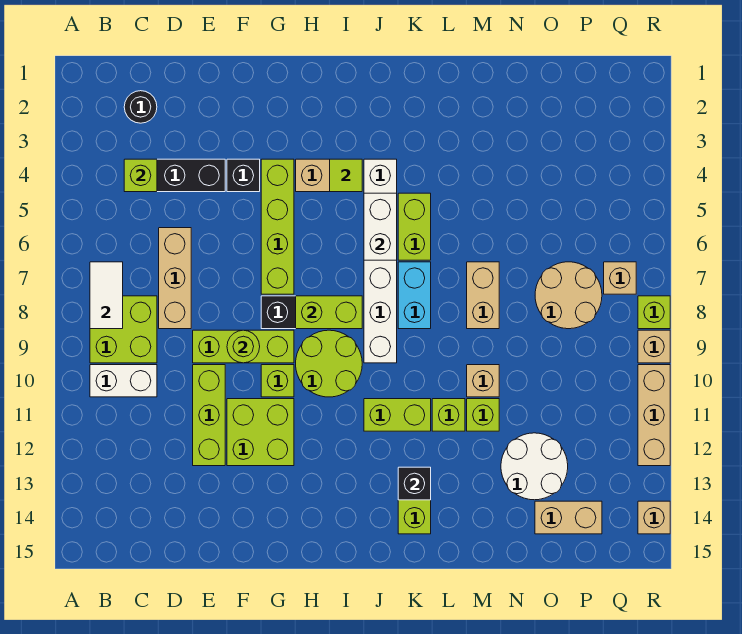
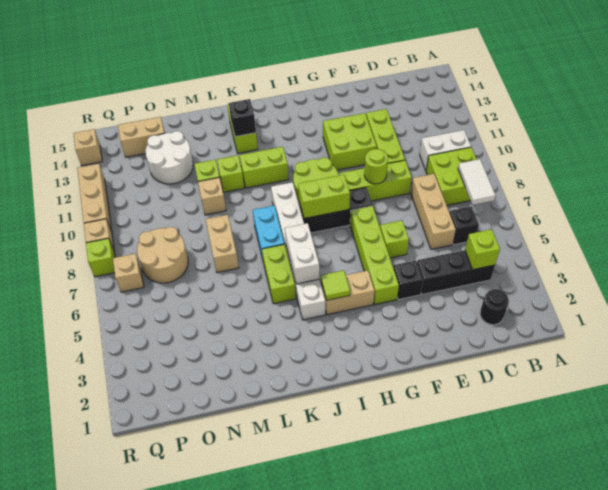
none -> black brick C6 level 1
lime brick G10 level 1 -> lime brick F6 level 1

